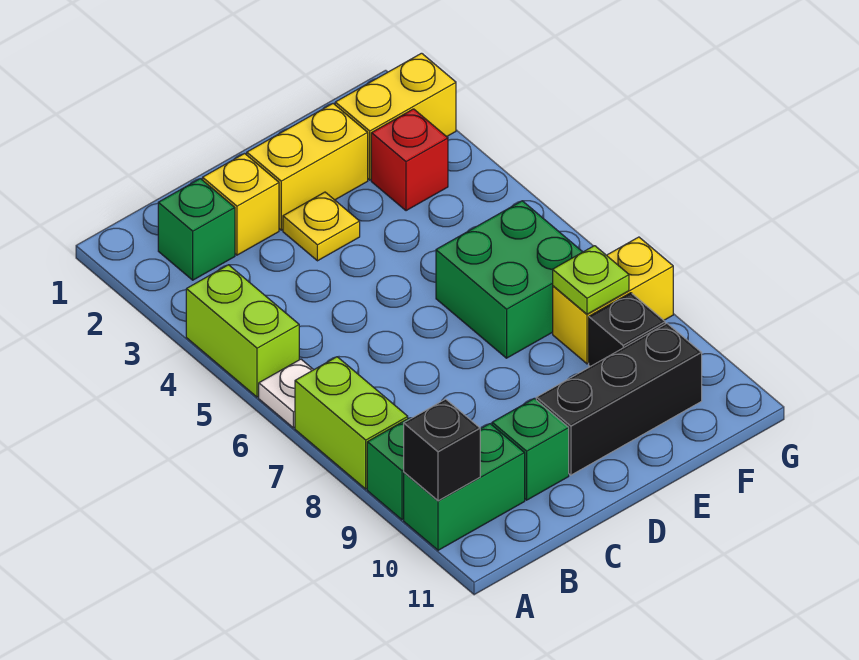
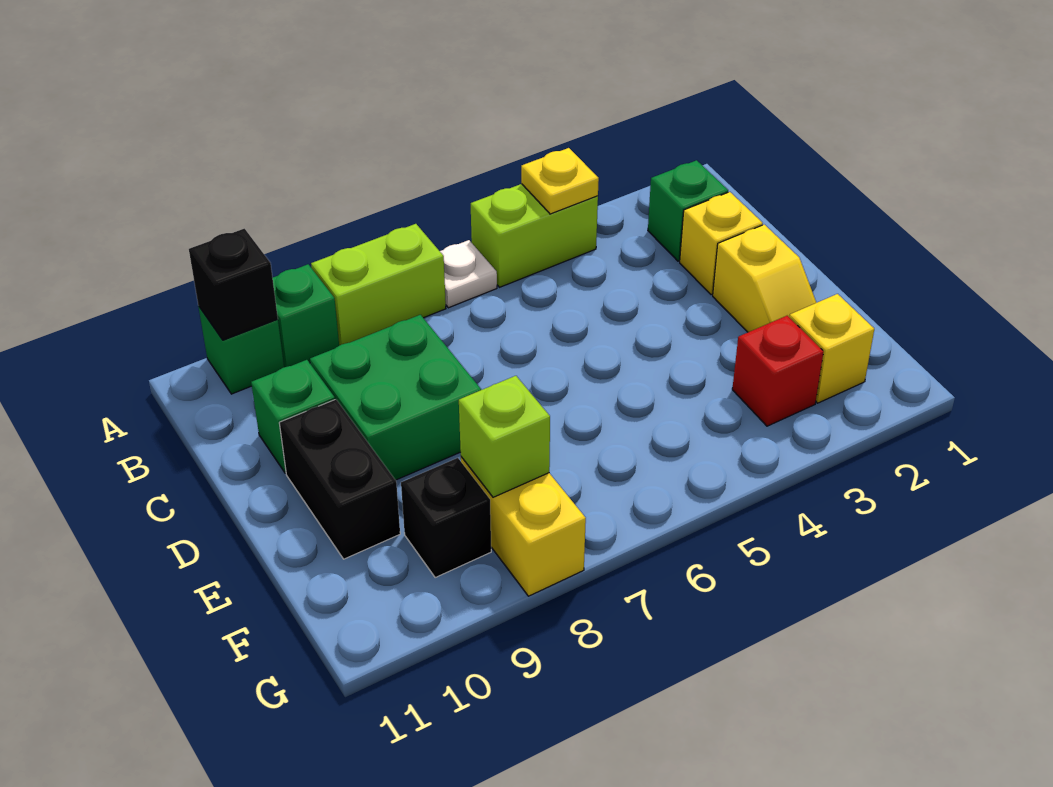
green brick A10:B10 level 1 -> green brick A10 level 1
yellow brick D2:E2 level 1 -> yellow slope D2:E2 level 1 top D
yellow plate D3 level 1 -> yellow plate A4 level 2
black brick D10:F10 level 1 -> black brick D10:E10 level 1
green brick E6:F7 level 1 -> green brick C8:D9 level 1
yellow brick F2:G2 level 1 -> yellow brick F2 level 1
lime plate F8 level 2 -> lime brick F8 level 2

